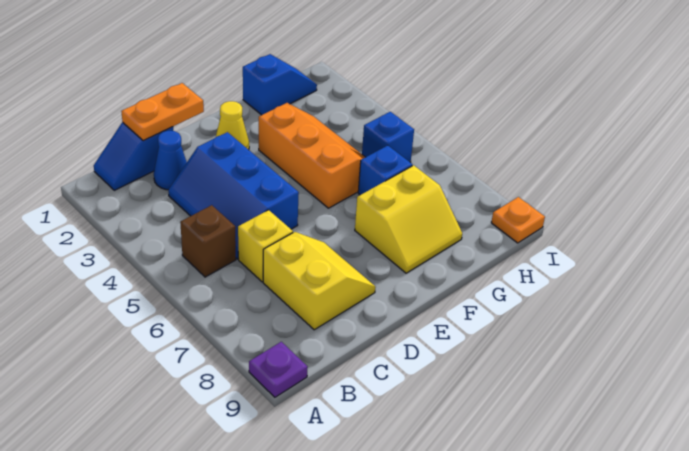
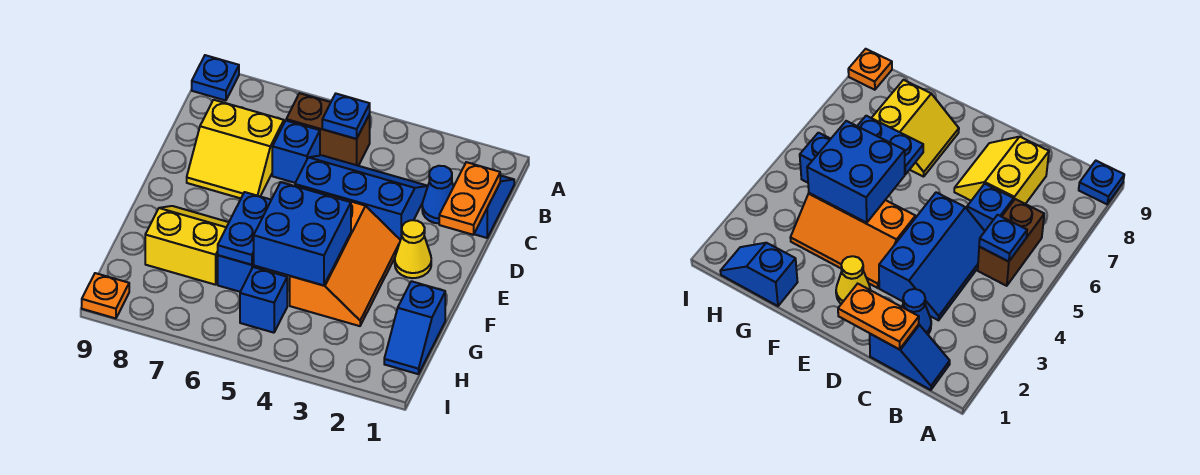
purple plate A9 level 1 -> blue plate A9 level 1
brown brick B5 level 1 -> brown brick B5:B6 level 1
none -> blue plate B5 level 2
yellow brick C6 level 1 -> blue brick C6 level 1
orange slope F3:G5 level 1 top F -> orange slope E3:G4 level 1 top 4
none -> blue brick F4:G5 level 2
none -> blue plate F6:G6 level 2
yellow slope F7:G8 level 1 top 7 -> yellow slope F7:G8 level 1 top G

